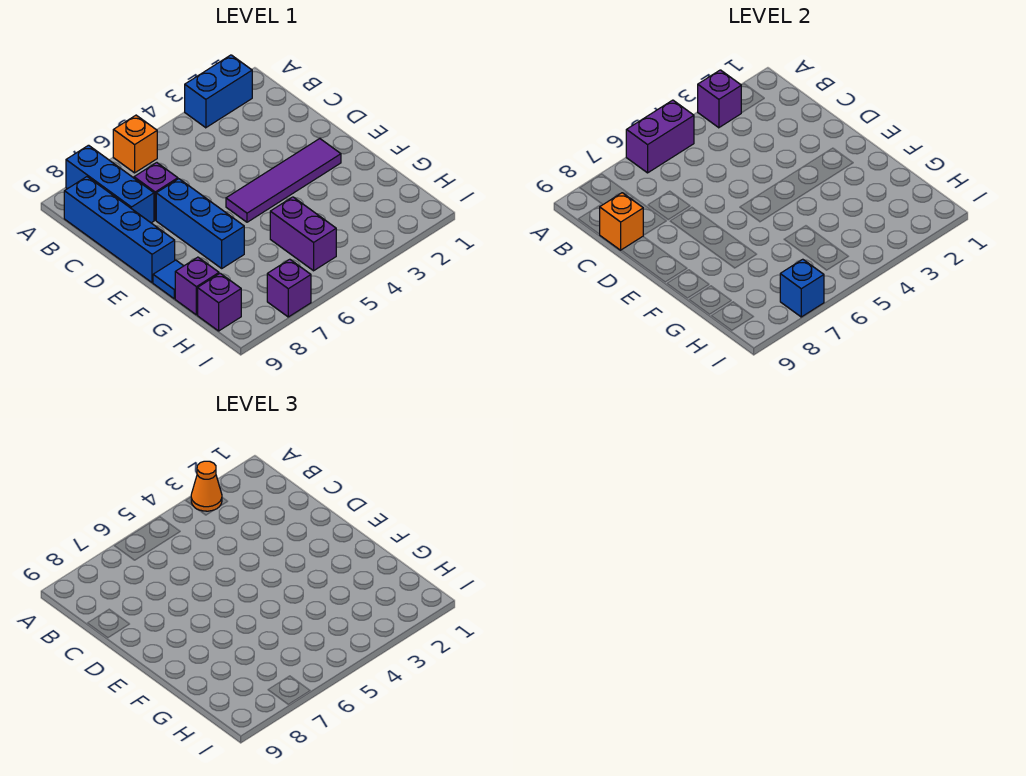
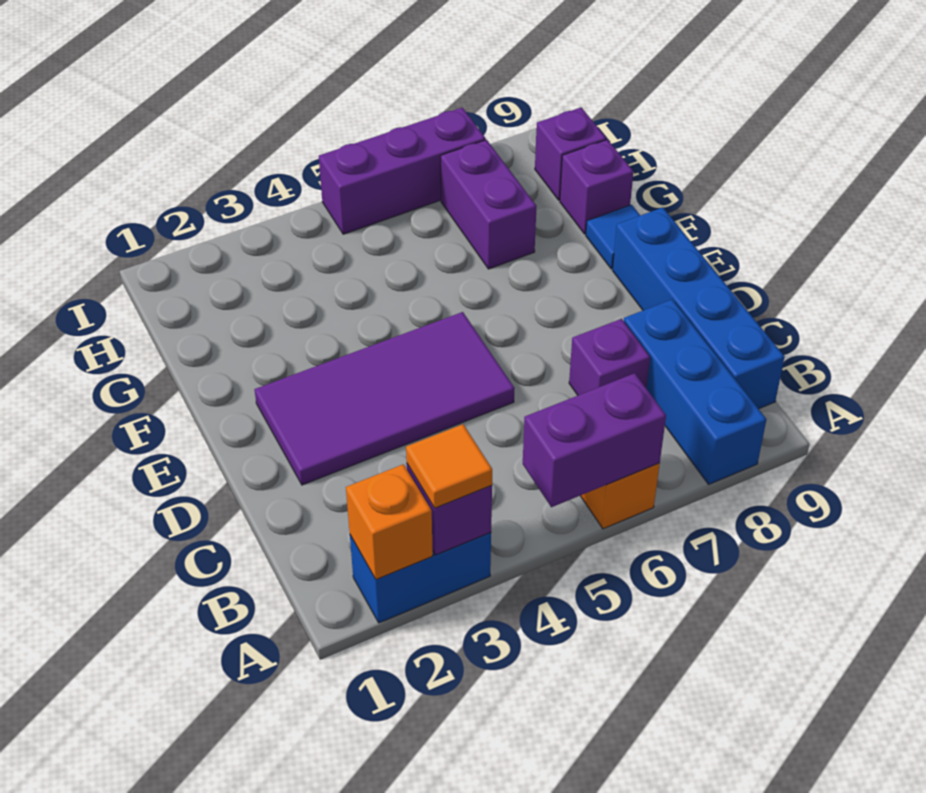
orange cone A3 level 3 -> orange tile A3 level 3
orange brick C9 level 2 -> orange brick A2 level 2
blue brick D7:F7 level 1 -> none
purple tile E2:E5 level 1 -> purple tile D2:E5 level 1
purple brick G5:H5 level 1 -> purple brick G7:H7 level 1
purple brick I7 level 1 -> purple brick I5:I7 level 1
blue brick I7 level 2 -> none

